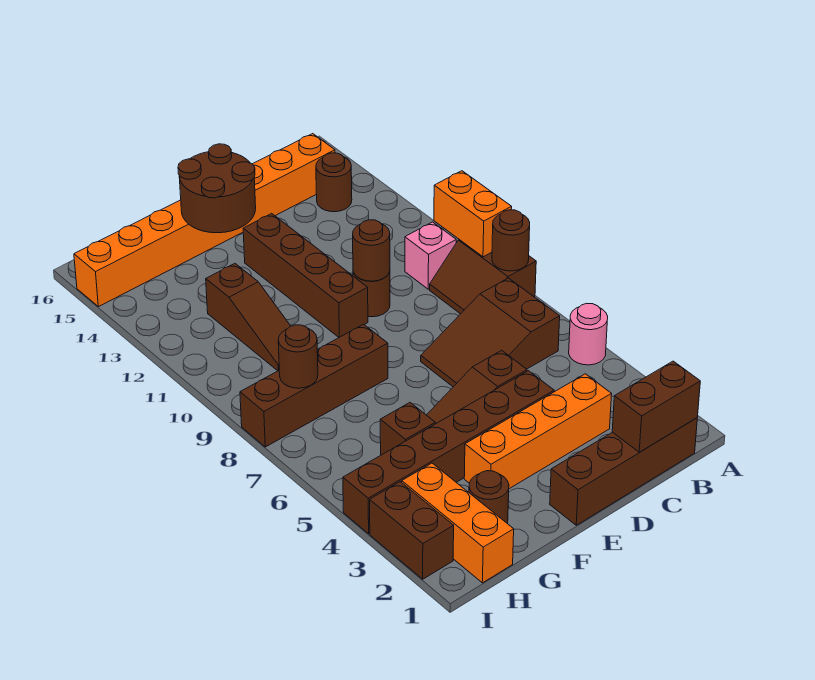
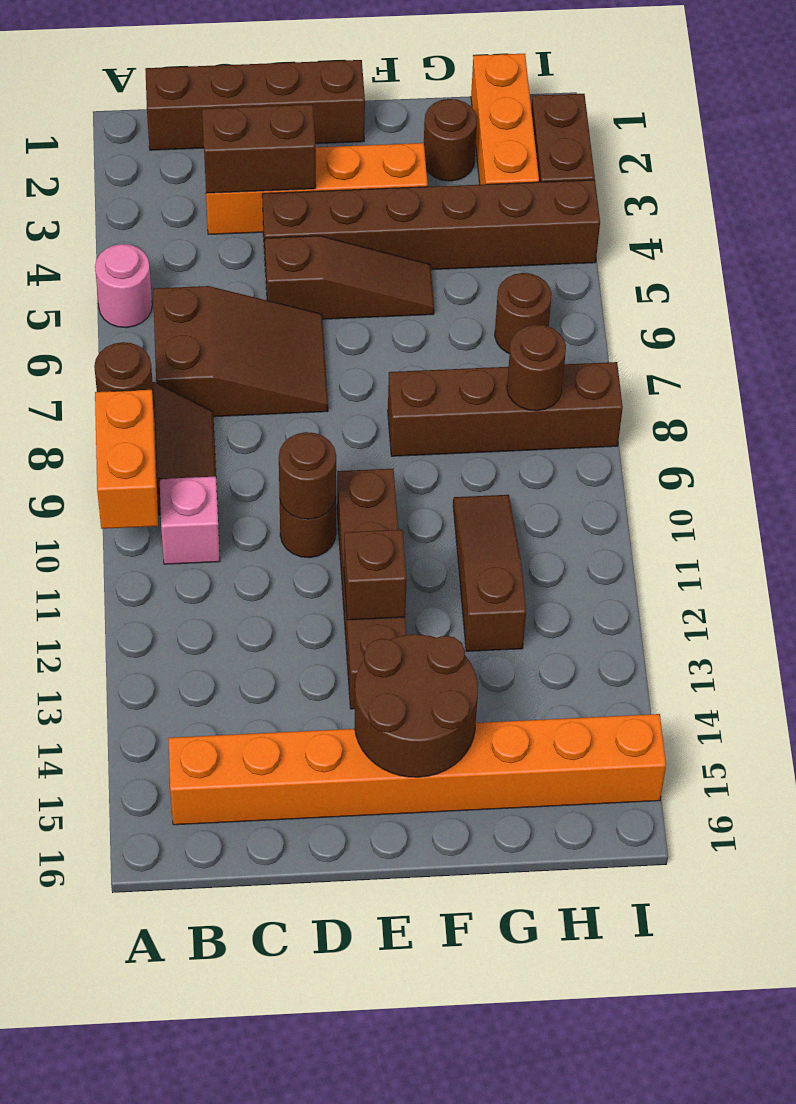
brown brick B1:C1 level 2 -> brown brick C3:D3 level 2
brown round brick B14 level 1 -> brown round brick H6 level 1
brown brick G5 level 1 -> brown brick E12 level 2

